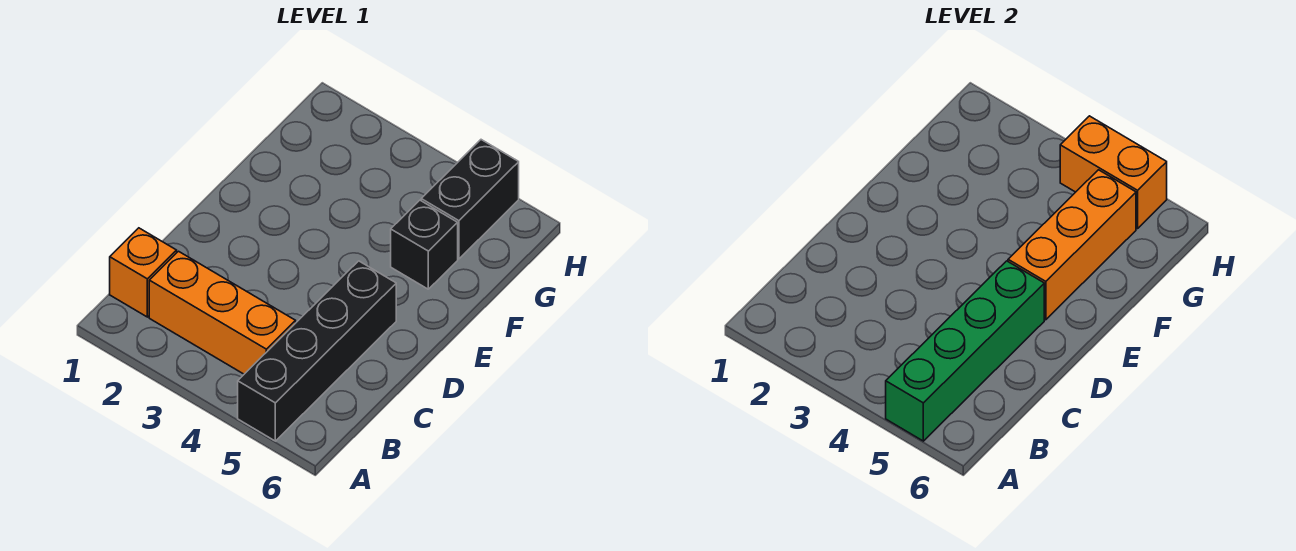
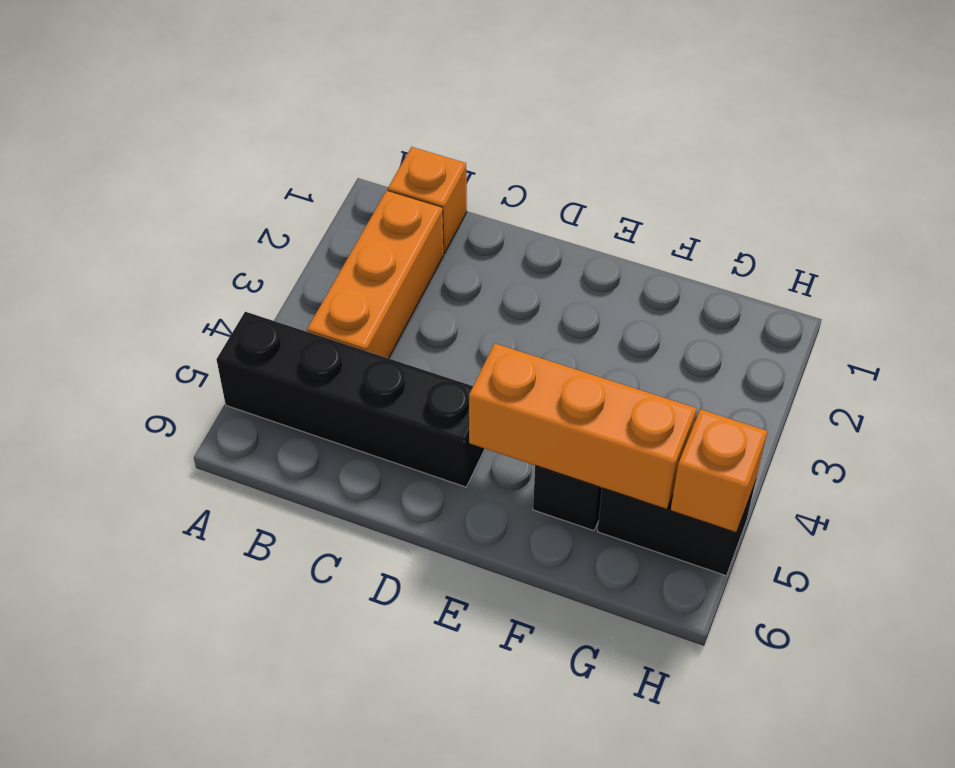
green brick A5:D5 level 2 -> none
orange brick H4:H5 level 2 -> orange brick H5 level 2

